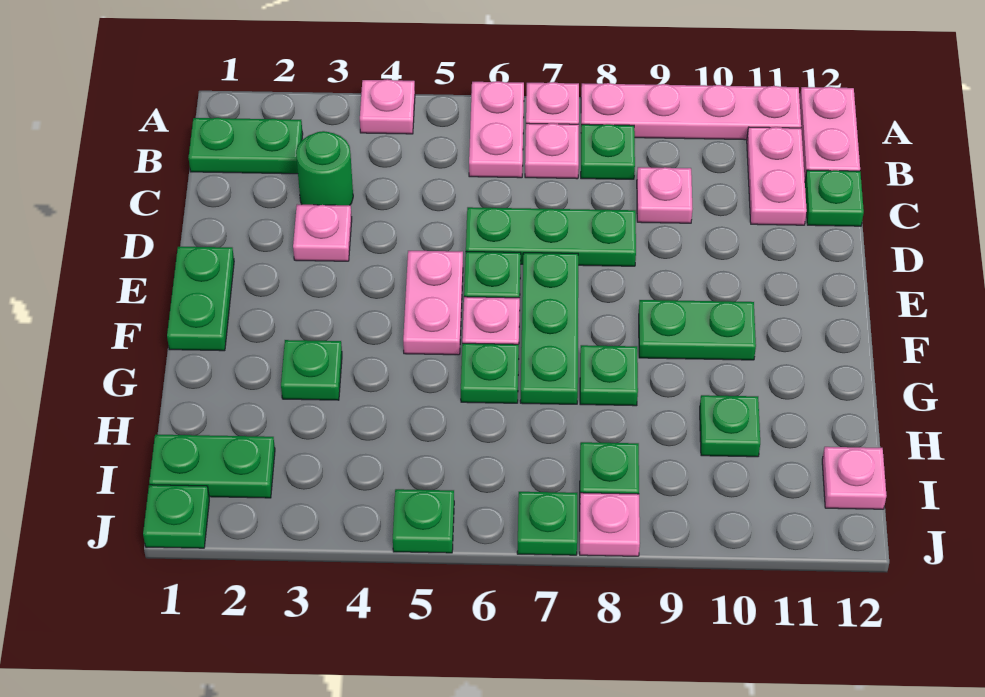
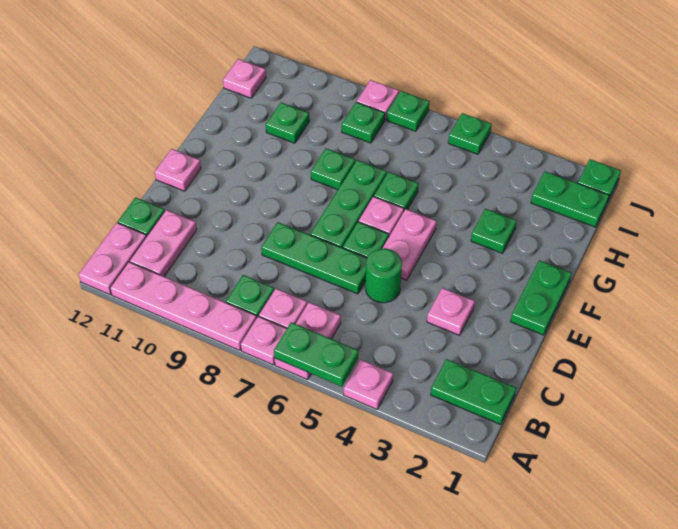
green round brick C3 level 1 -> green round brick D5 level 1
pink plate C9 level 1 -> pink plate E12 level 1
green plate F9:F10 level 1 -> green plate A5:A6 level 2

